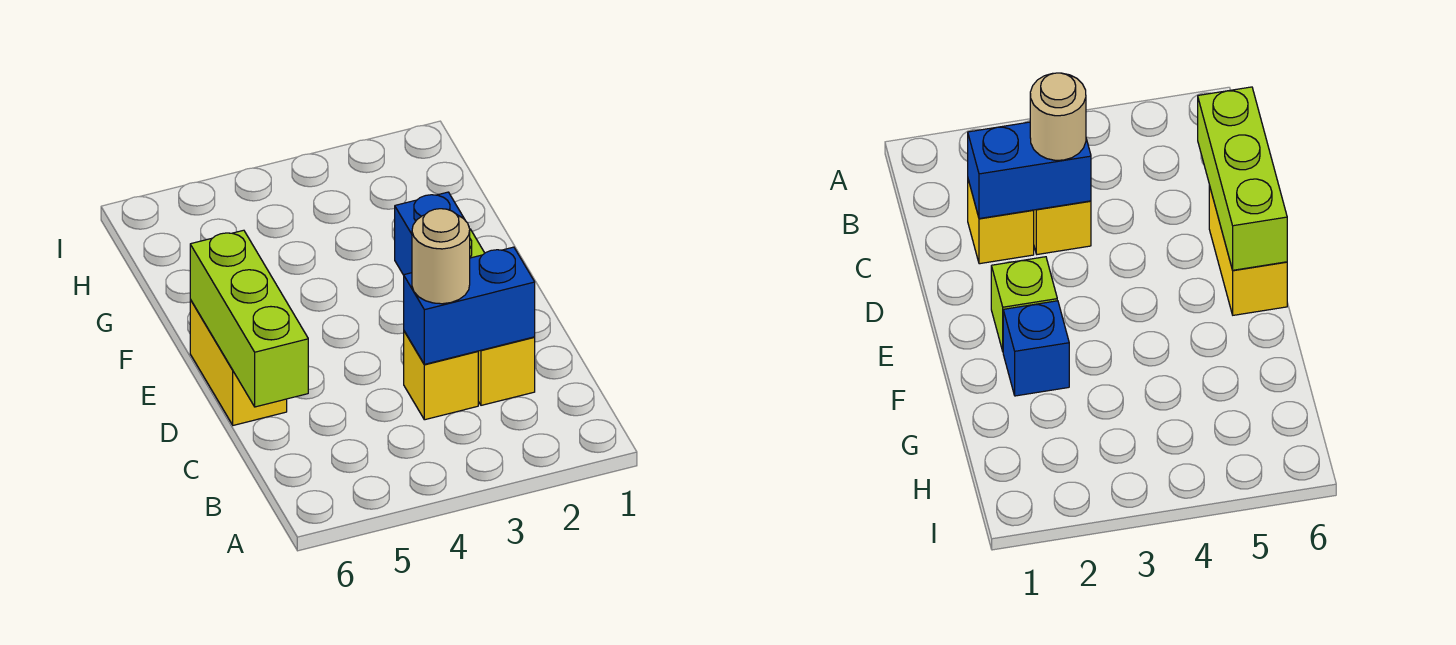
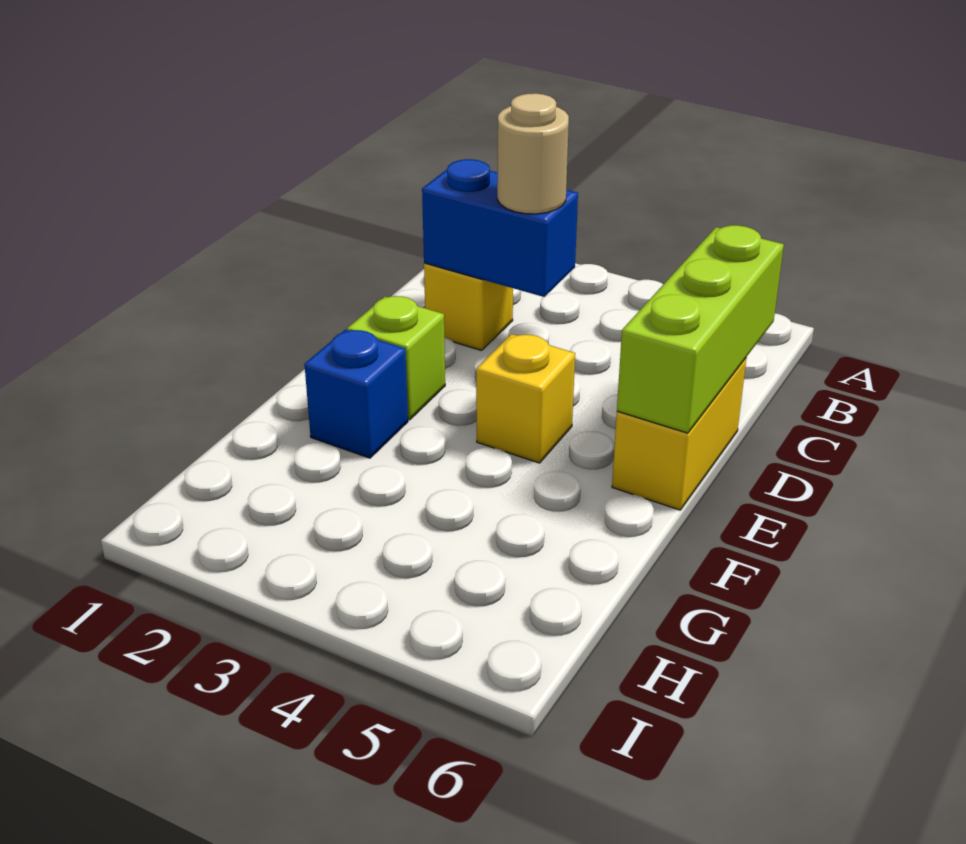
yellow brick C3 level 1 -> yellow brick E4 level 1

